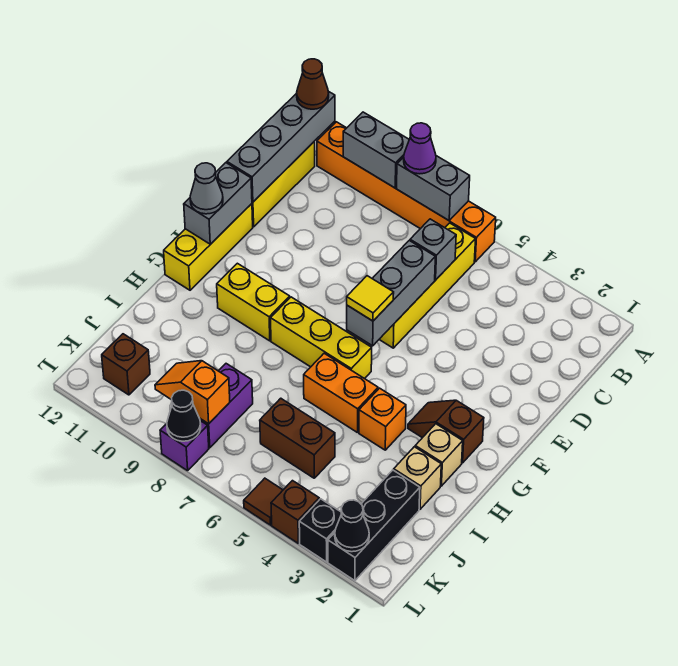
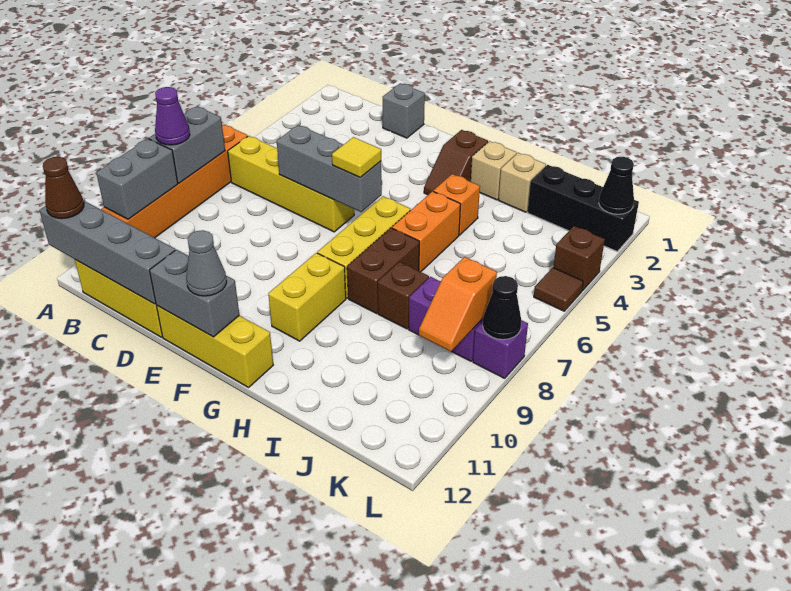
grey brick C6 level 2 -> grey brick D1 level 1
brown brick J5:J6 level 1 -> brown brick H7:H8 level 1
brown brick K11 level 1 -> brown brick I8 level 1
black brick L3 level 1 -> none

